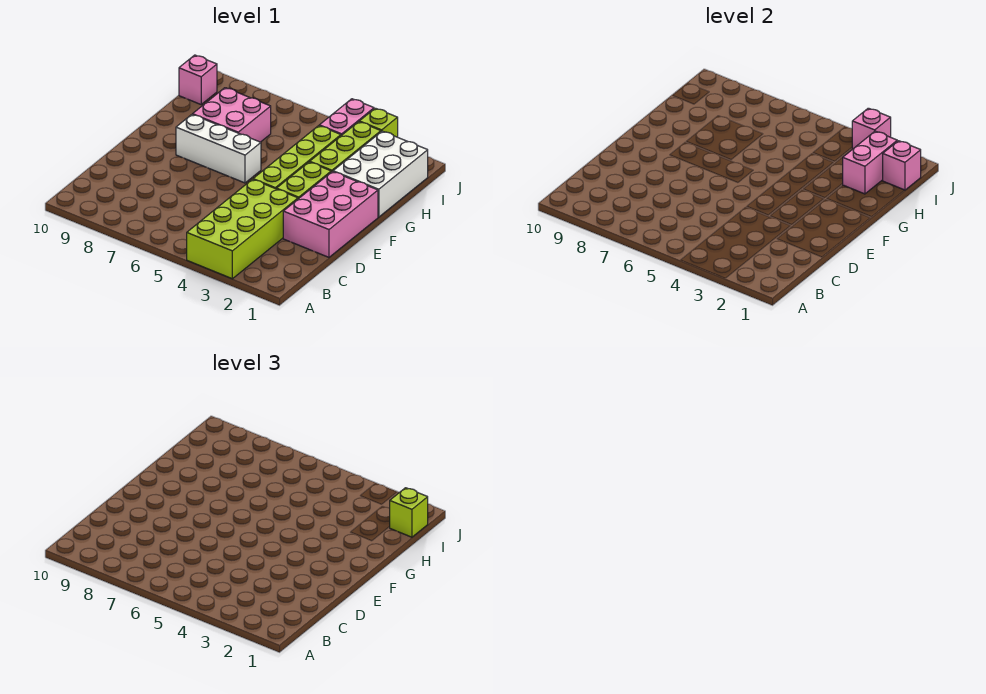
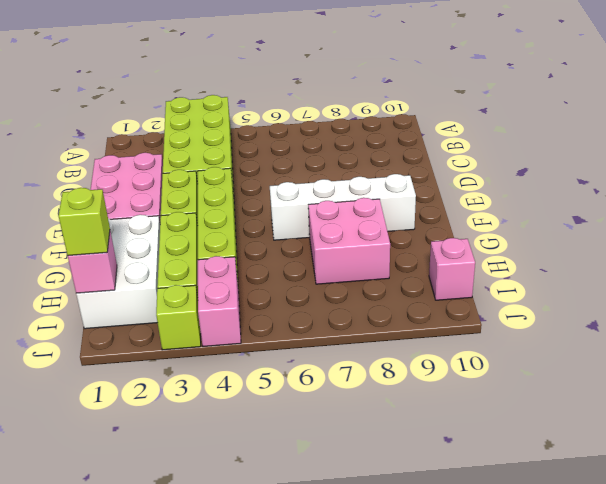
white brick F6:F8 level 1 -> white brick F6:F9 level 1
pink brick H2:I2 level 2 -> none
pink brick J3 level 2 -> none

